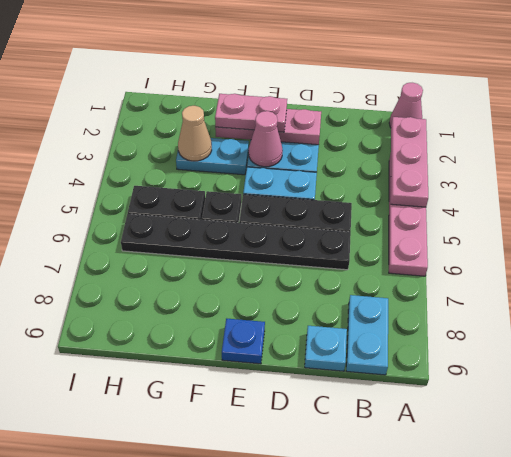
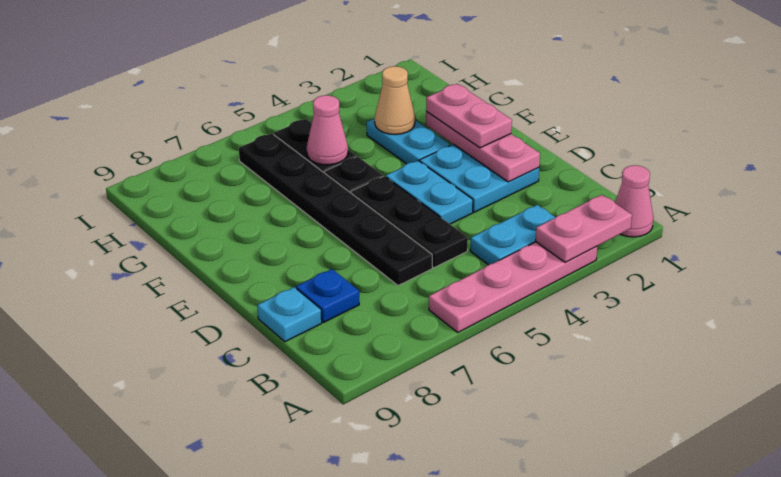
pink plate A2:A4 level 2 -> pink plate A2:A3 level 2
cyan plate B8:B9 level 1 -> cyan plate B3:B4 level 1
pink cone E3 level 2 -> pink cone G5 level 2
blue plate E9 level 1 -> blue plate C8 level 1

